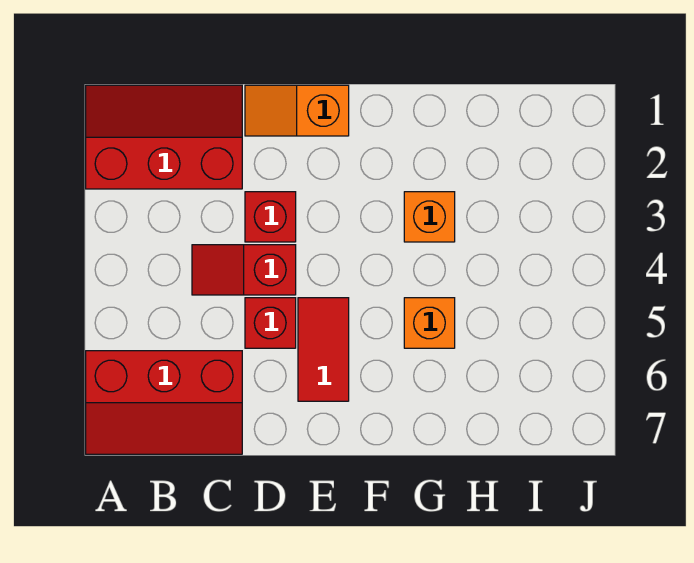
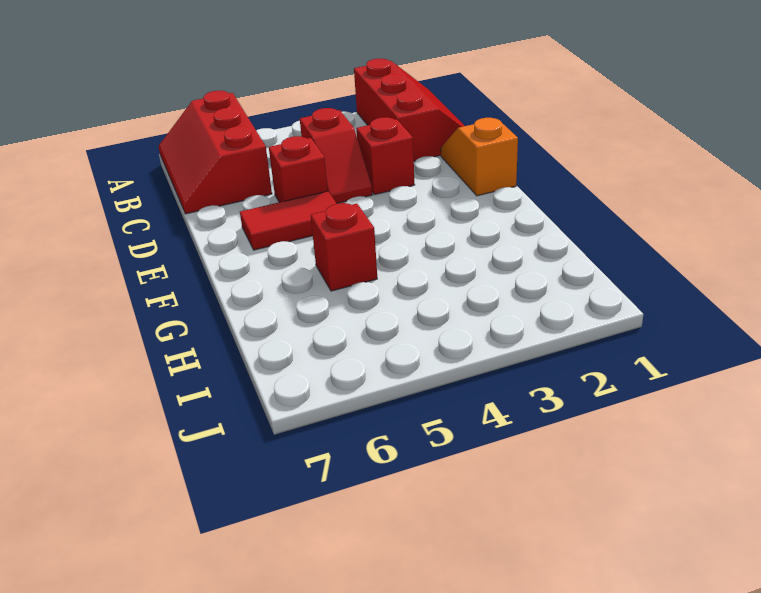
red slope C4:D4 level 1 top D -> red slope C4:D4 level 1 top C
orange brick G3 level 1 -> none
orange brick G5 level 1 -> red brick G5 level 1

